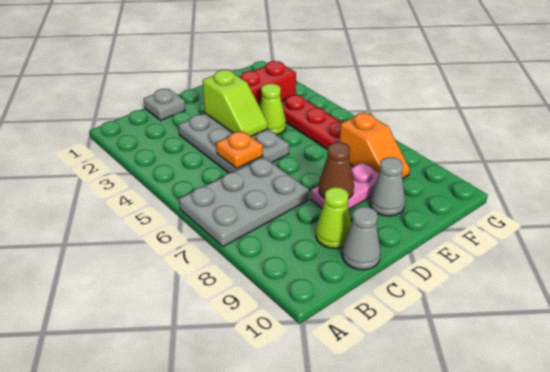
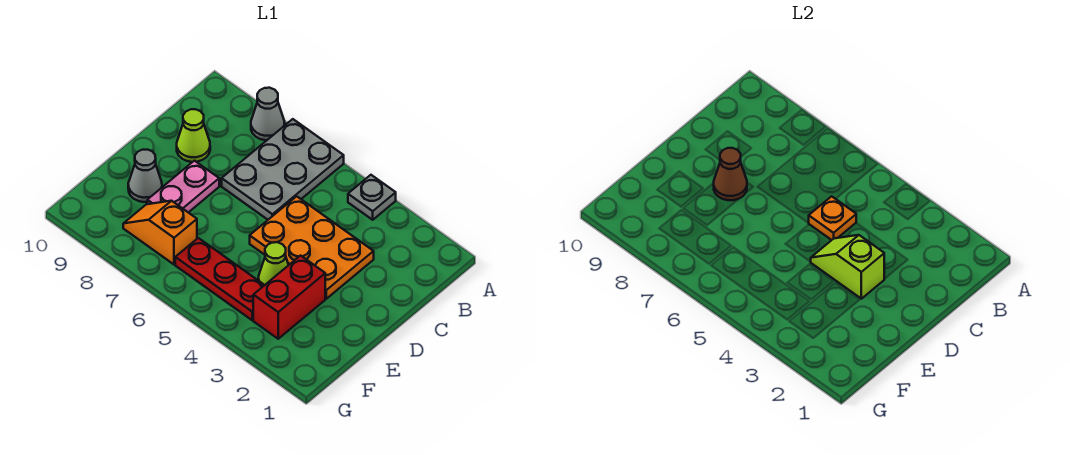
grey plate C1 level 1 -> grey plate A4 level 1
grey plate C3:D5 level 1 -> orange plate C3:D5 level 1
grey cone C10 level 1 -> grey cone A8 level 1

